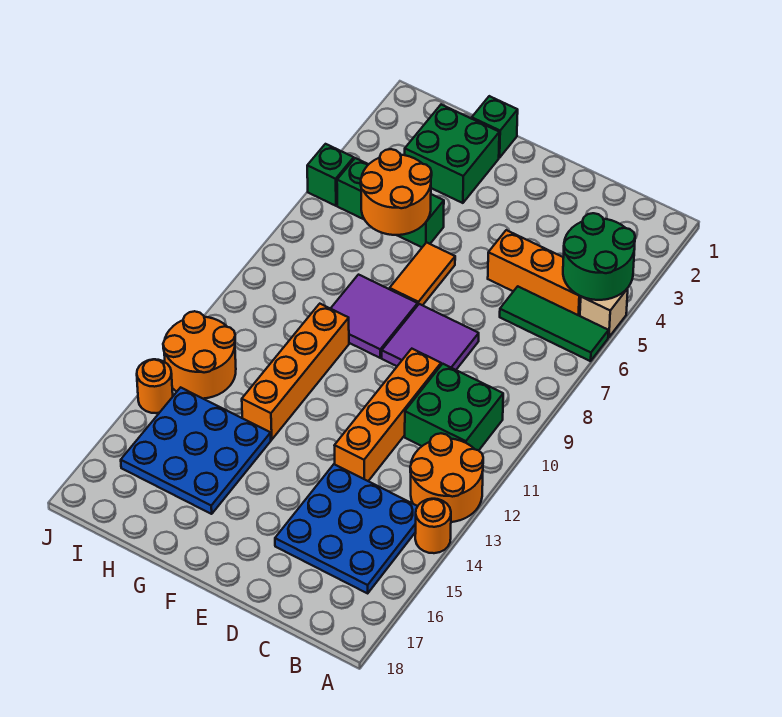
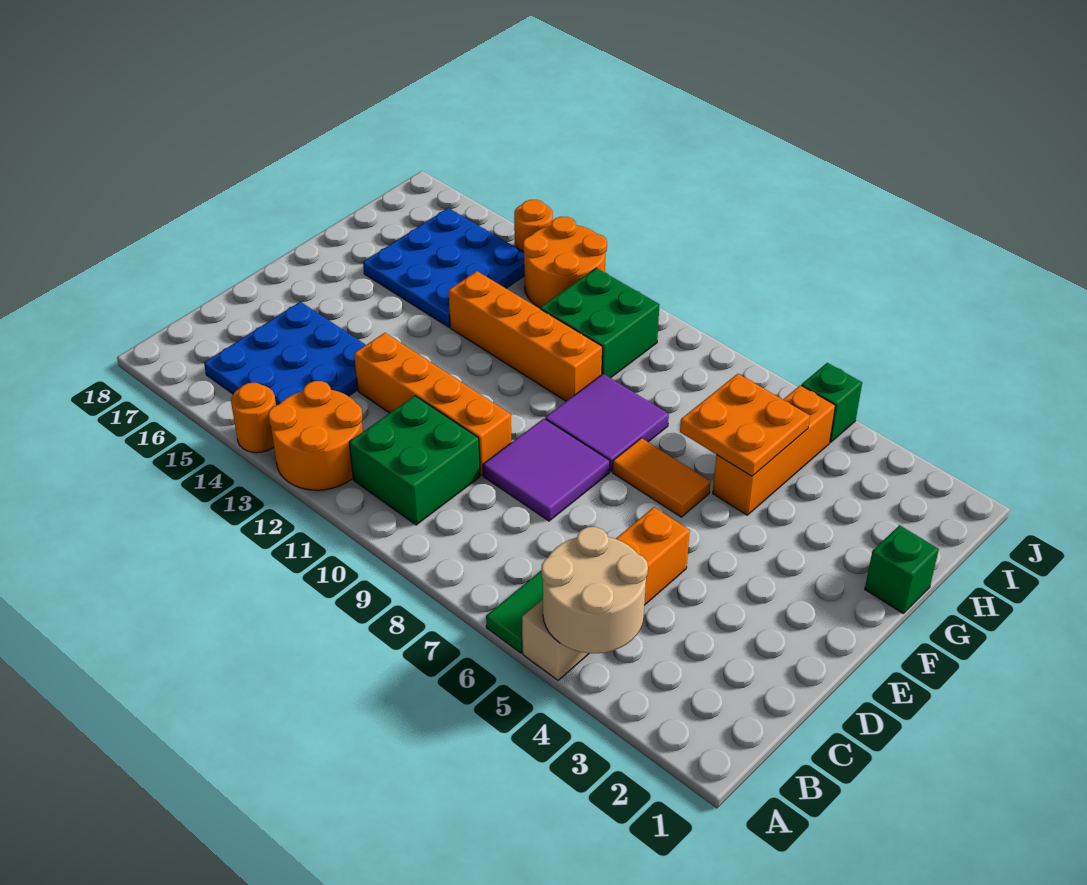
green round brick A4:B5 level 2 -> tan round brick A4:B5 level 2
green brick G2:H3 level 1 -> green brick H10:I11 level 1
green brick G5:I5 level 1 -> orange brick G5:I5 level 1
orange round brick G5:H6 level 2 -> orange plate G5:H6 level 2

